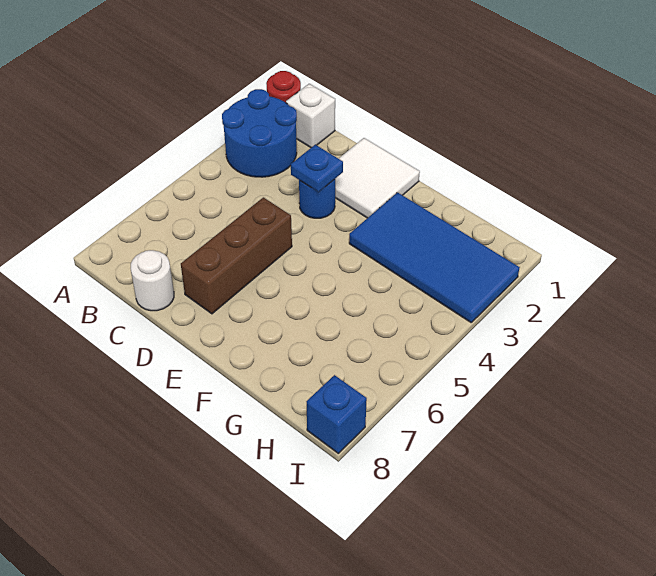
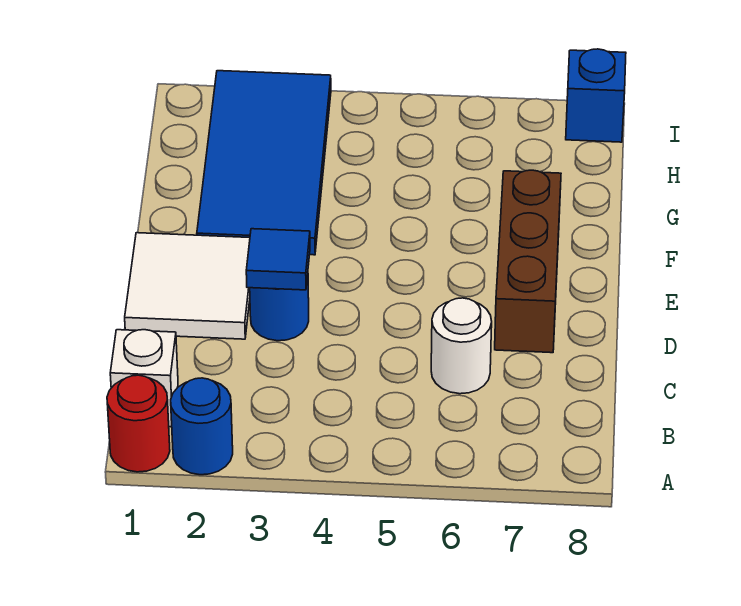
blue round brick A2:B3 level 1 -> blue round brick A2 level 1
white round brick C8 level 1 -> white round brick C6 level 1
blue plate D3 level 2 -> blue tile D3 level 2
brown brick D5:D7 level 1 -> brown brick D7:F7 level 1

